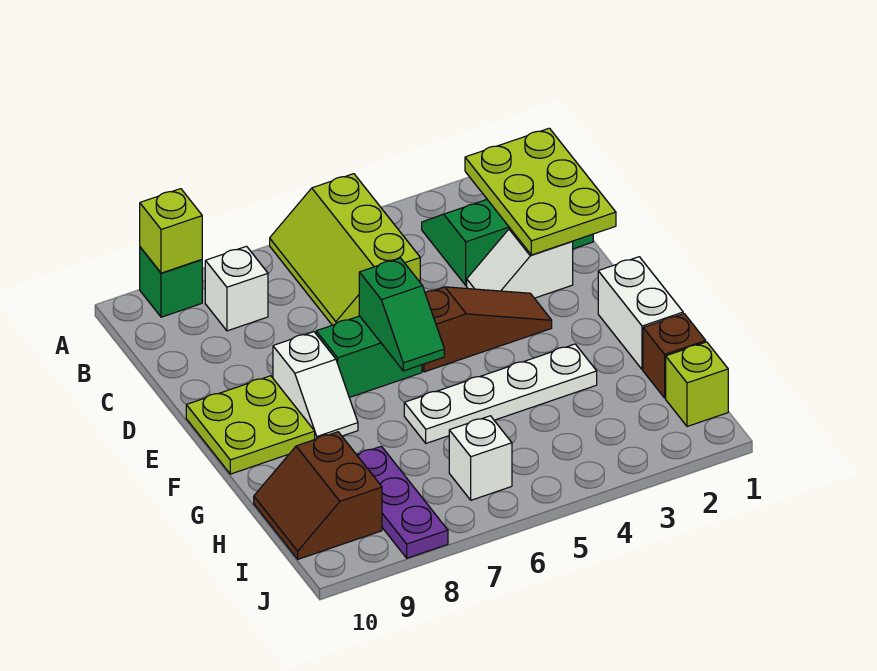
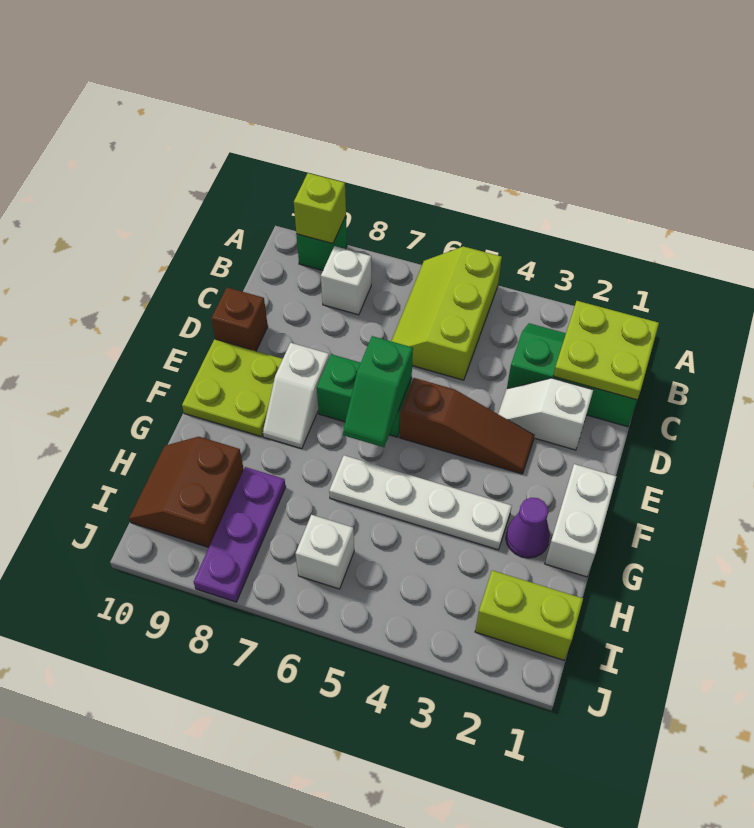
lime plate B1:D2 level 2 -> lime plate B1:C2 level 2
none -> purple cone G2 level 1
brown brick H1 level 1 -> brown brick D10 level 1
lime brick I1 level 1 -> lime brick I1:I2 level 1

